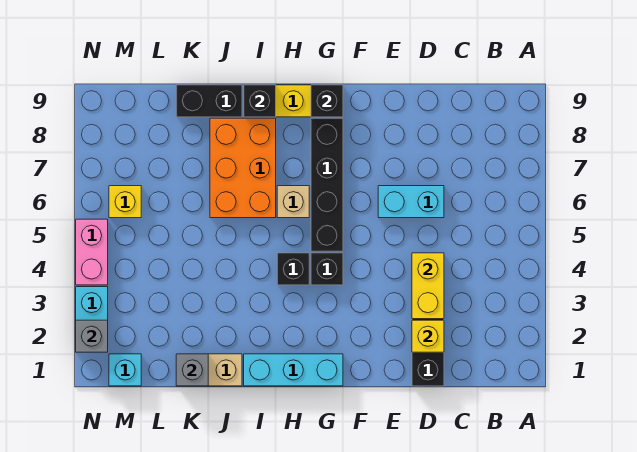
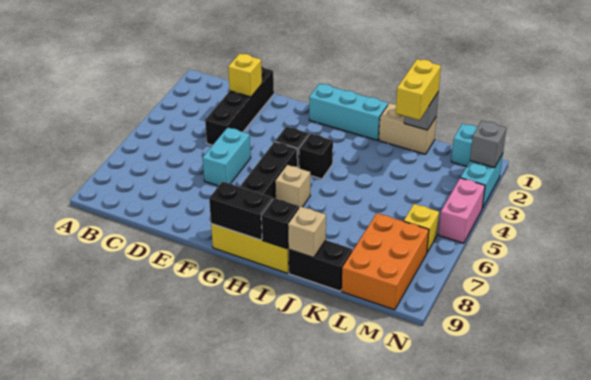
yellow brick D3:D4 level 2 -> yellow brick K1:K2 level 3
cyan brick D6:E6 level 1 -> cyan brick E5:E6 level 1
black brick G9 level 2 -> black brick G9:H9 level 2
orange brick I6:J8 level 1 -> orange brick L7:M9 level 1
none -> tan brick J9 level 2

